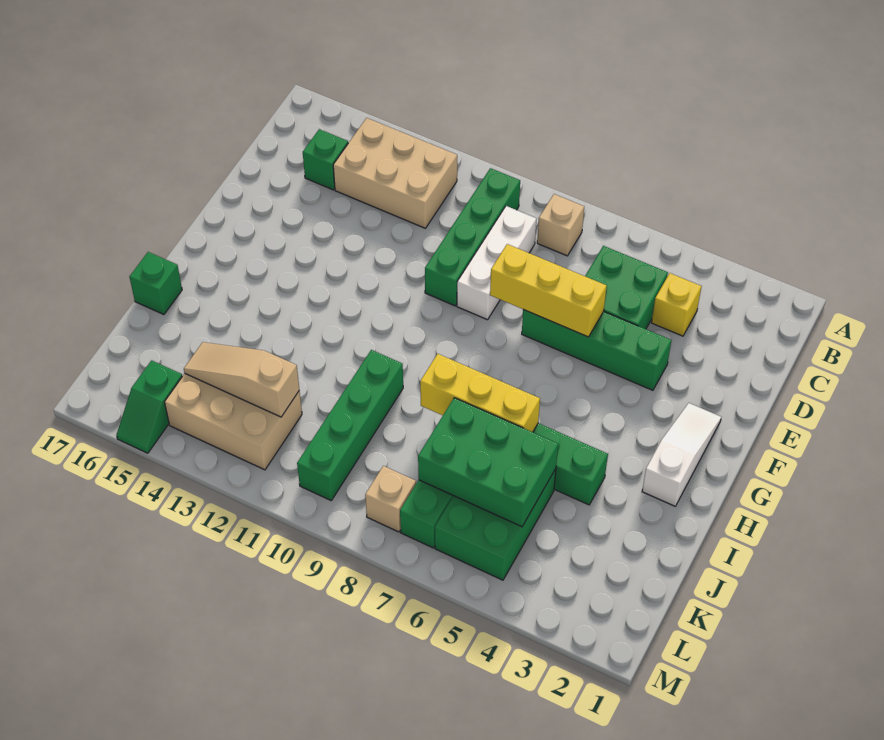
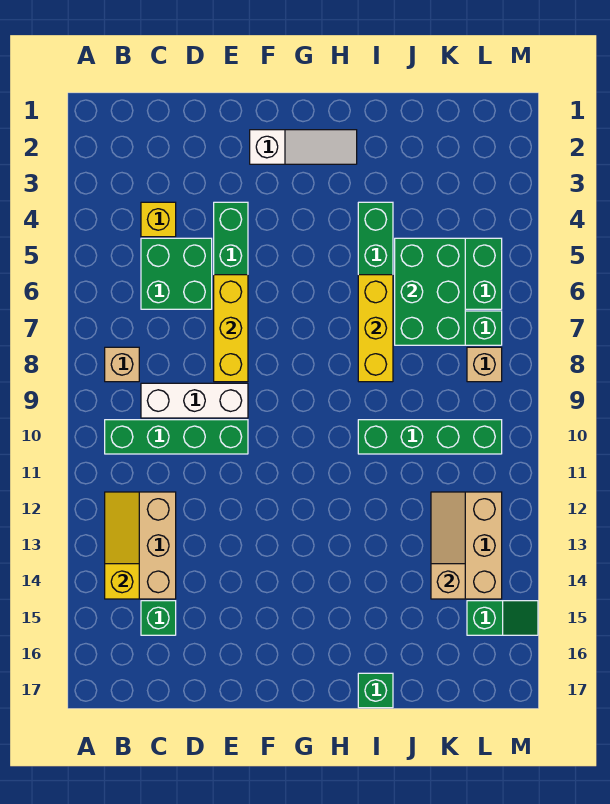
none -> yellow slope B12:B14 level 2 top 14
white slope F2:H2 level 1 top H -> white slope F2:H2 level 1 top F
tan slope K12:K14 level 2 top 12 -> tan slope K12:K14 level 2 top 14

